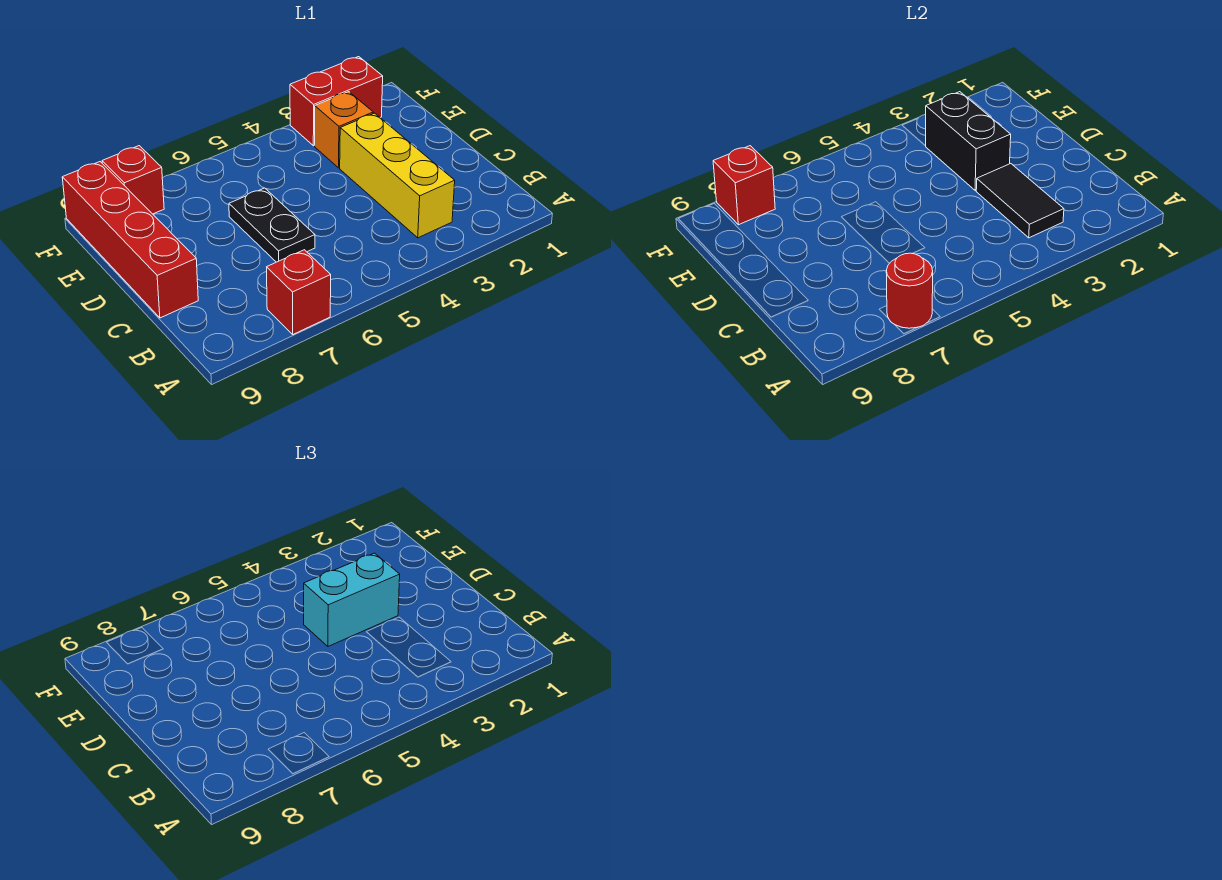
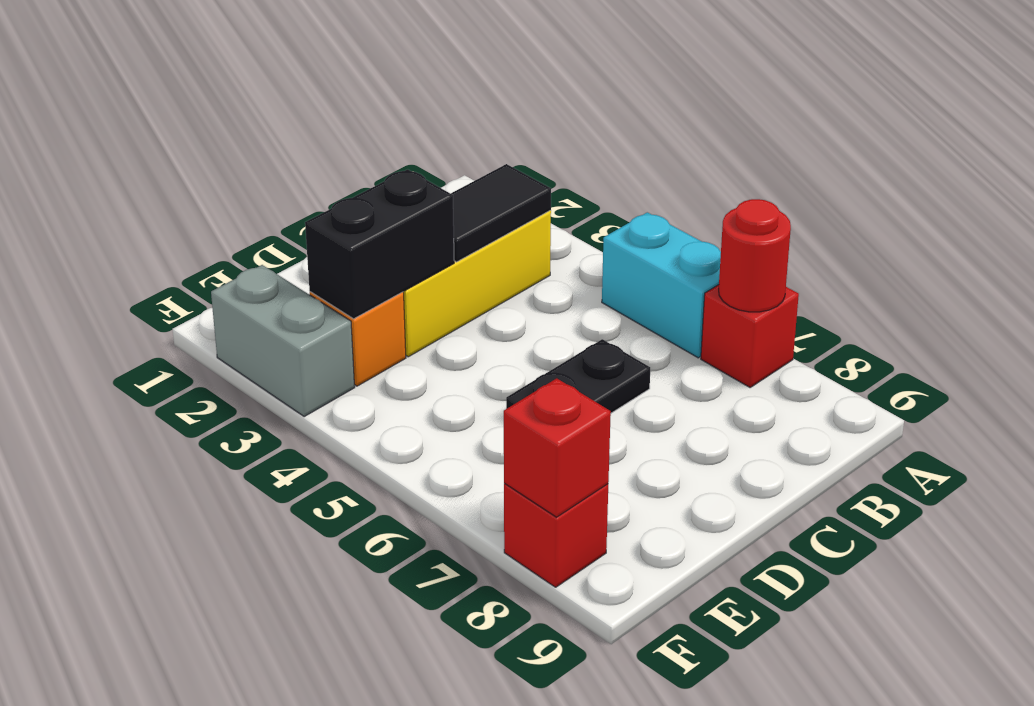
red brick C9:F9 level 1 -> none
cyan brick D3:D4 level 3 -> cyan brick A5:A6 level 1
red brick F2:F3 level 1 -> grey brick F2:F3 level 1

